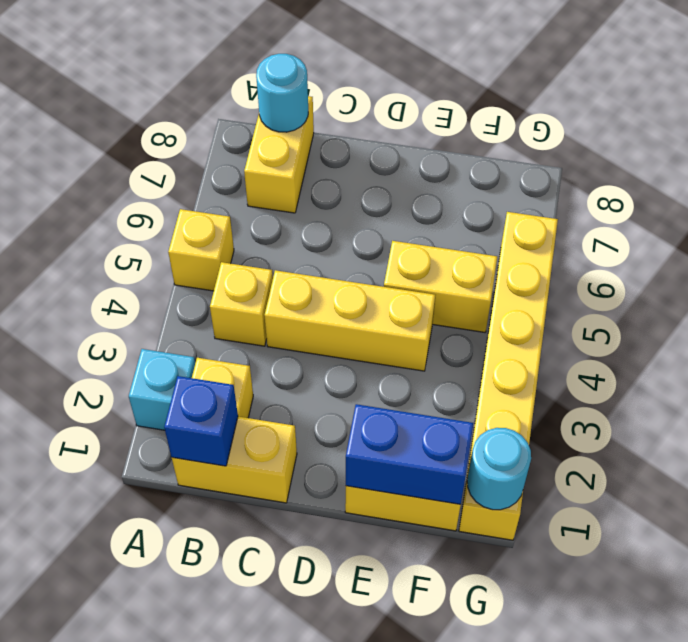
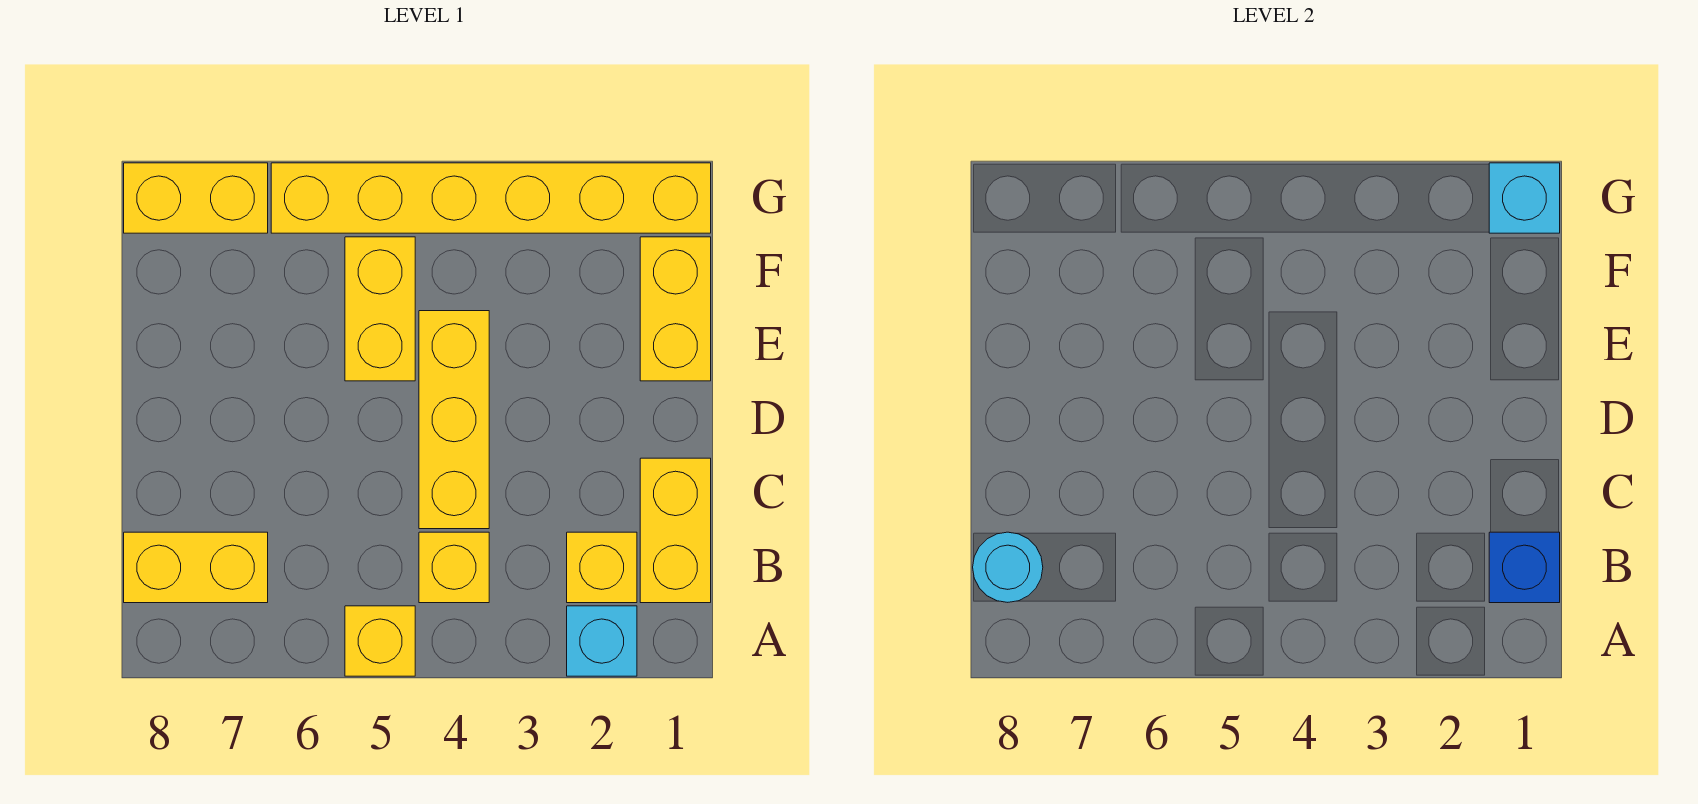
blue brick E1:F1 level 2 -> none
cyan round brick G1 level 2 -> cyan brick G1 level 2
none -> yellow brick G7:G8 level 1

